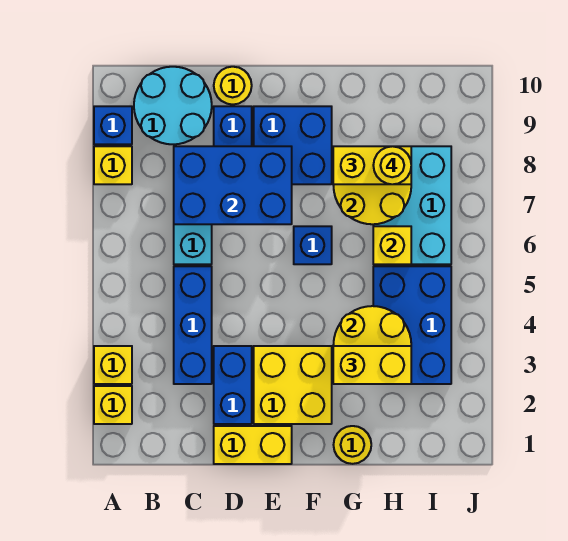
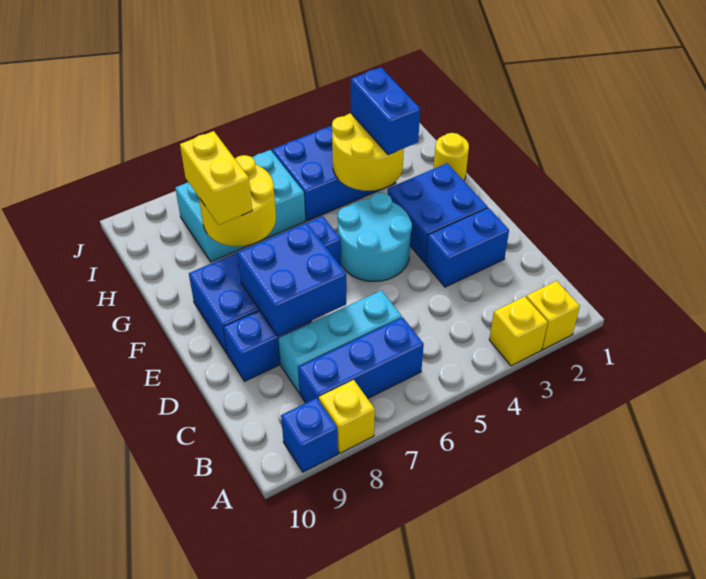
cyan round brick B9:C10 level 1 -> cyan round brick E4:F5 level 1
blue brick C3:C5 level 1 -> blue brick B6:B8 level 1
blue brick C7:E8 level 2 -> blue brick D7:E8 level 2
yellow brick D1:E1 level 1 -> none
yellow round brick D10 level 1 -> none
yellow brick E2:F3 level 1 -> blue brick E2:F3 level 1
yellow brick G3:H3 level 3 -> blue brick G3:H3 level 3
yellow brick H6 level 2 -> none
yellow round brick H8 level 4 -> none

